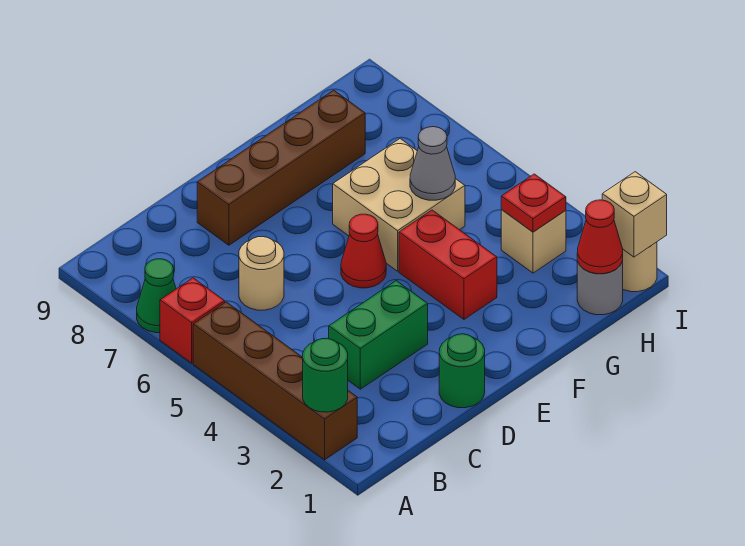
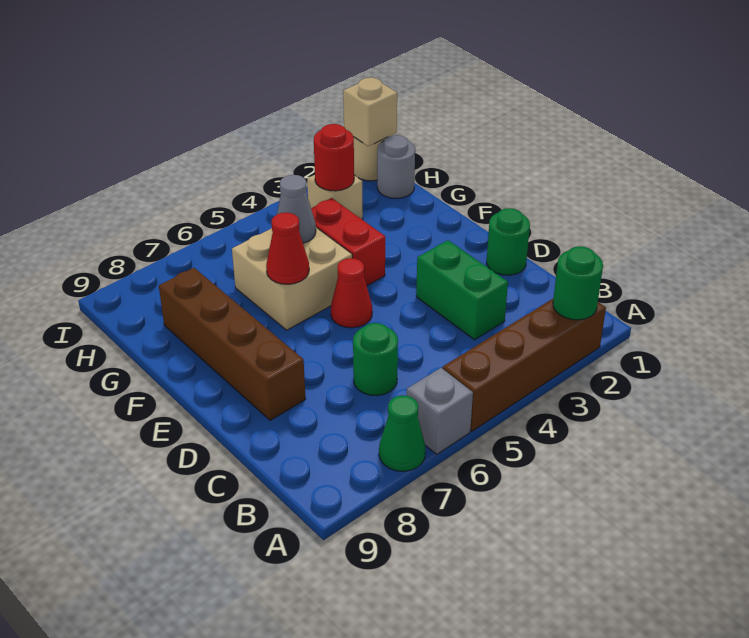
red brick A6 level 1 -> grey brick A6 level 1
tan round brick C6 level 1 -> green round brick C6 level 1
red brick F3:F4 level 1 -> red brick F4:G4 level 1
red cone H1 level 2 -> red cone F6 level 2
red plate H3 level 2 -> red round brick H3 level 2

